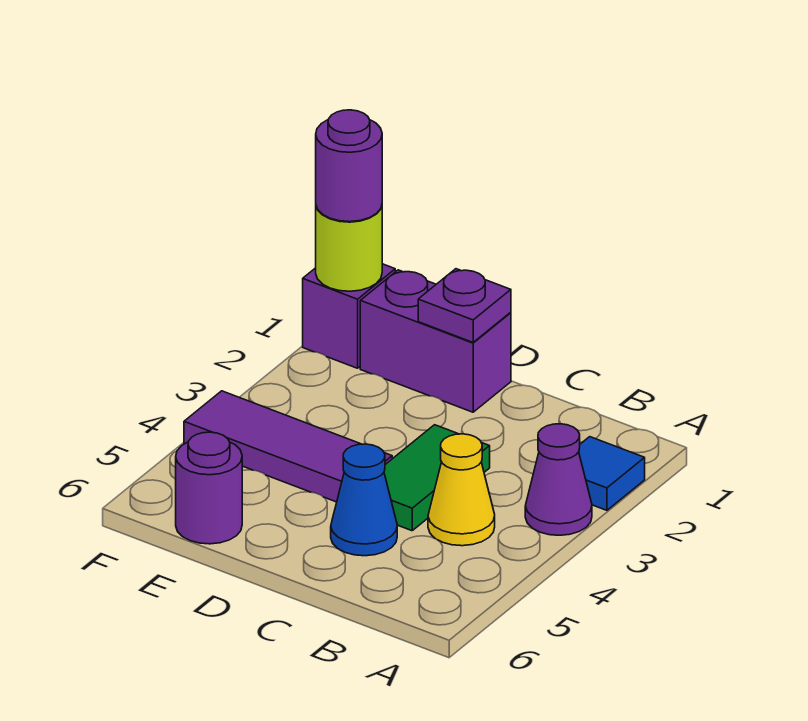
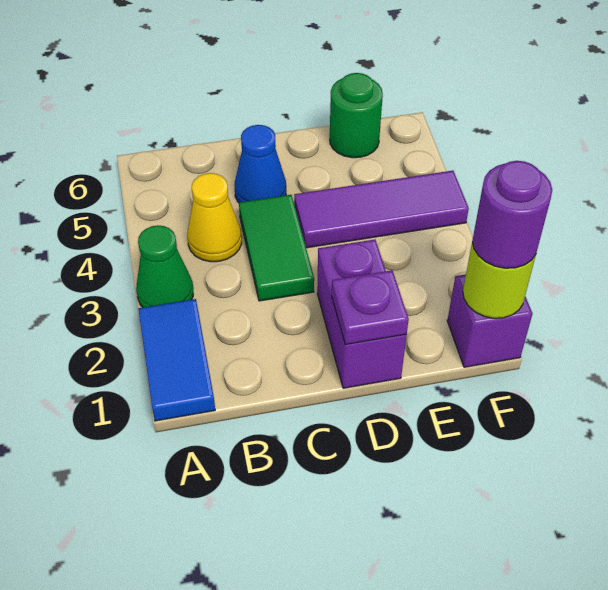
blue tile A2 level 1 -> blue tile A1:A2 level 1
purple cone A3 level 1 -> green cone A3 level 1
purple brick D1:E1 level 1 -> purple brick D1:D2 level 1
purple round brick E6 level 1 -> green round brick E6 level 1

